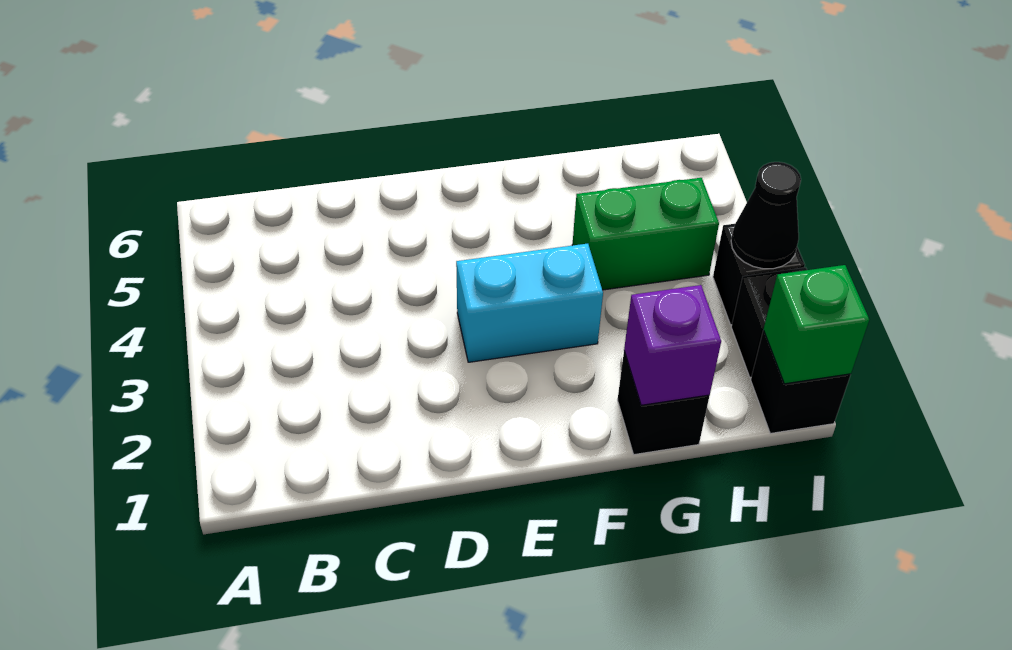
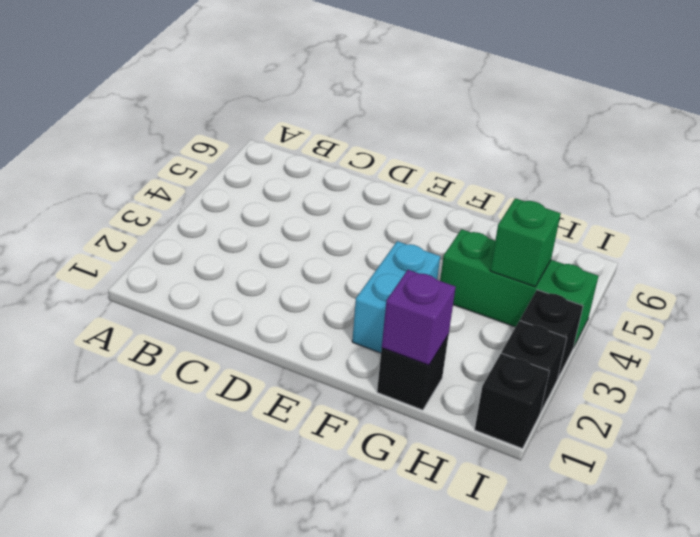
cyan brick E3:F3 level 1 -> cyan brick F2:F3 level 1
green brick G4:H4 level 1 -> green brick G4:I4 level 1
green brick I1 level 2 -> green brick H4 level 2
black cone I3 level 2 -> none

